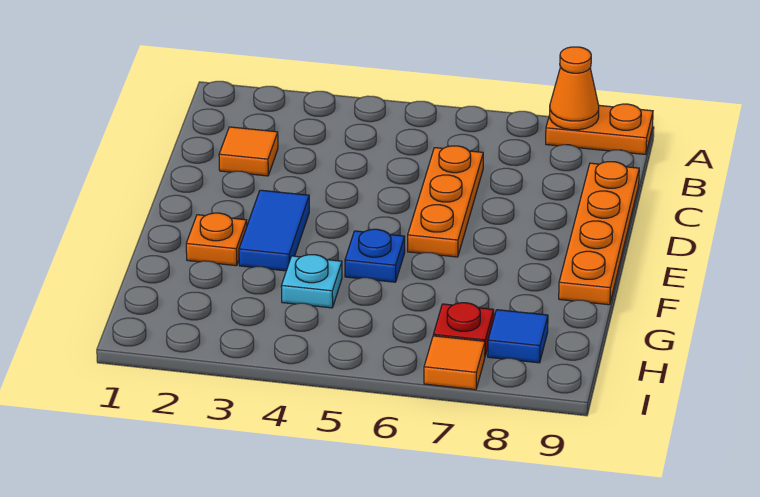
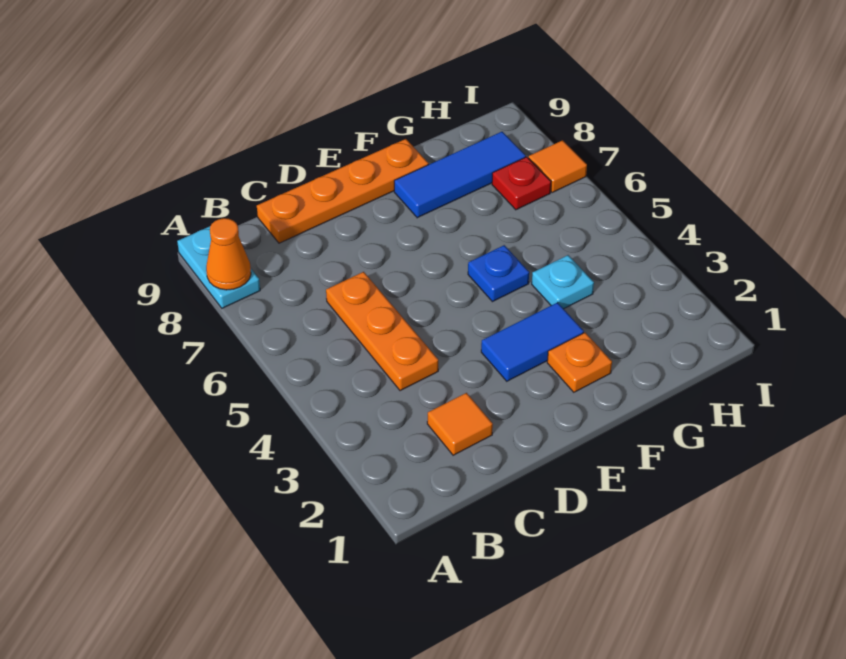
orange plate A8:A9 level 1 -> cyan plate A8:A9 level 1
orange plate C6:E6 level 1 -> orange plate C4:C6 level 1
blue tile H8 level 1 -> blue tile F8:H8 level 1

